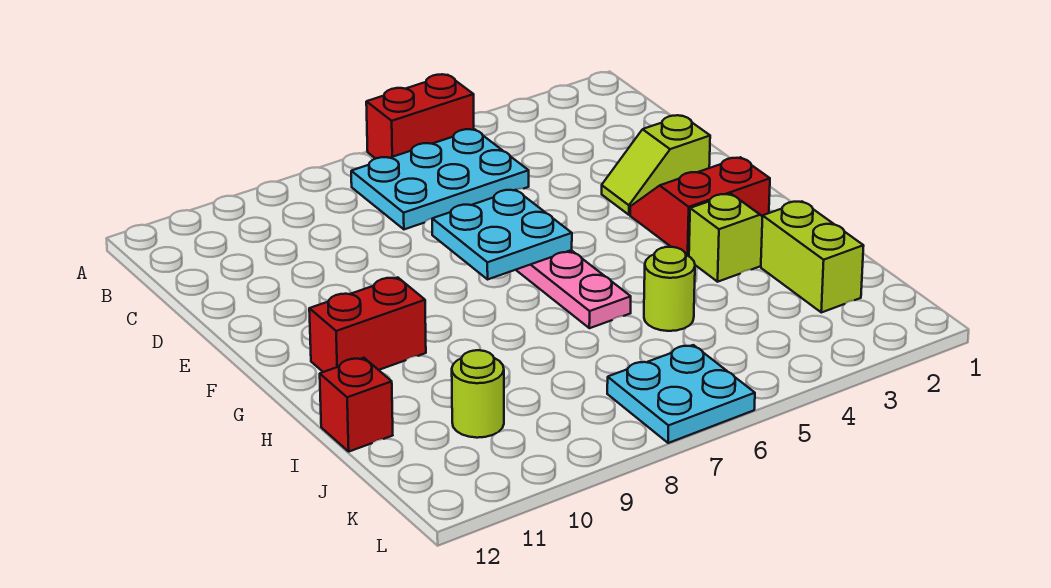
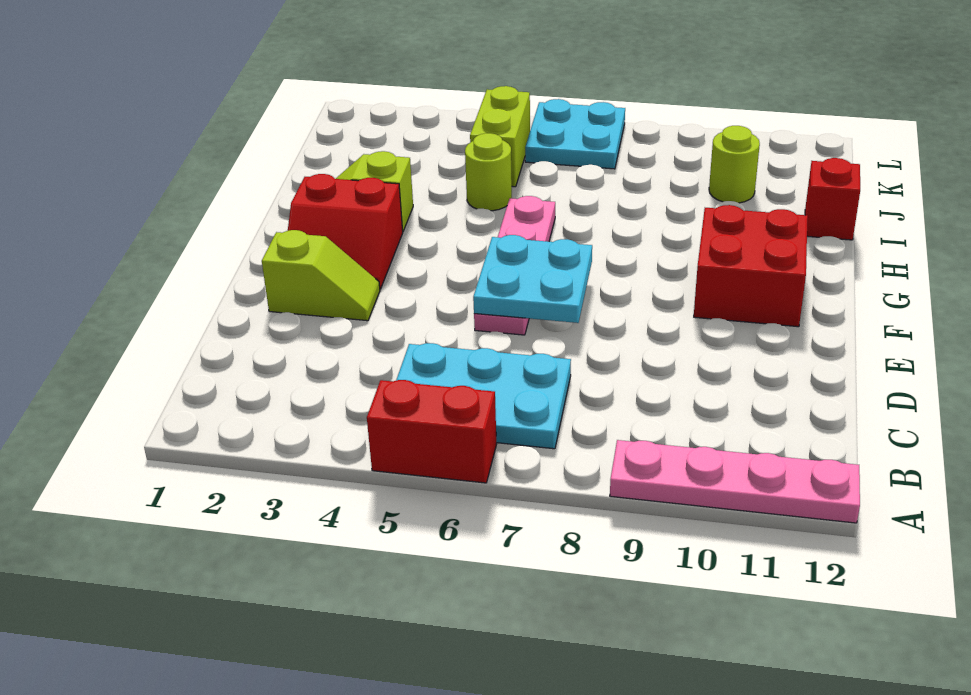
none -> pink plate A9:A12 level 1
red brick G10:G11 level 1 -> red brick F10:G11 level 1
lime brick I2:J2 level 1 -> lime brick J5:K5 level 1

